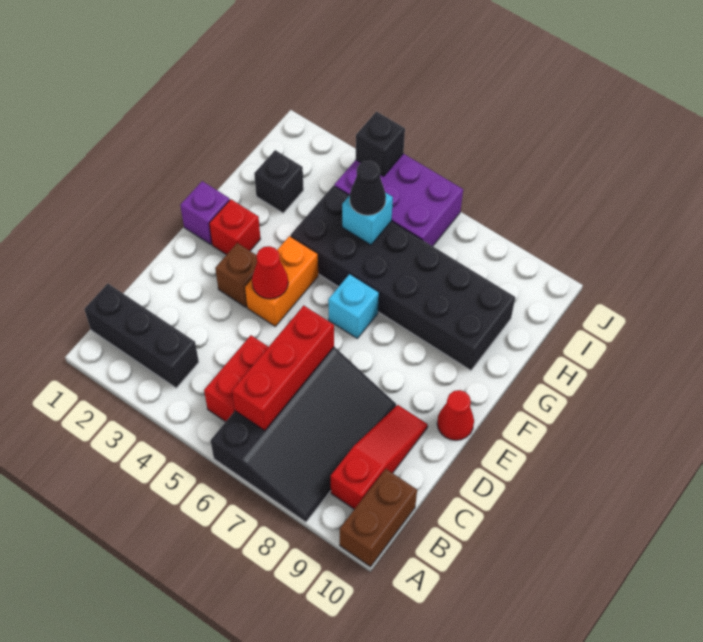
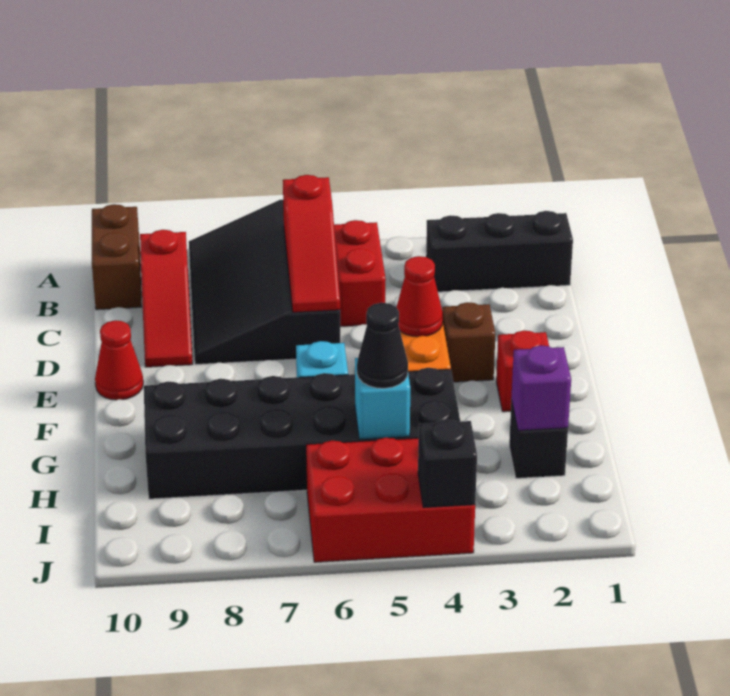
red brick B6:D6 level 2 -> red slope B6:D6 level 2 top B
purple brick F1 level 1 -> purple brick H2 level 2
purple brick I4:J6 level 1 -> red brick I4:J6 level 1

